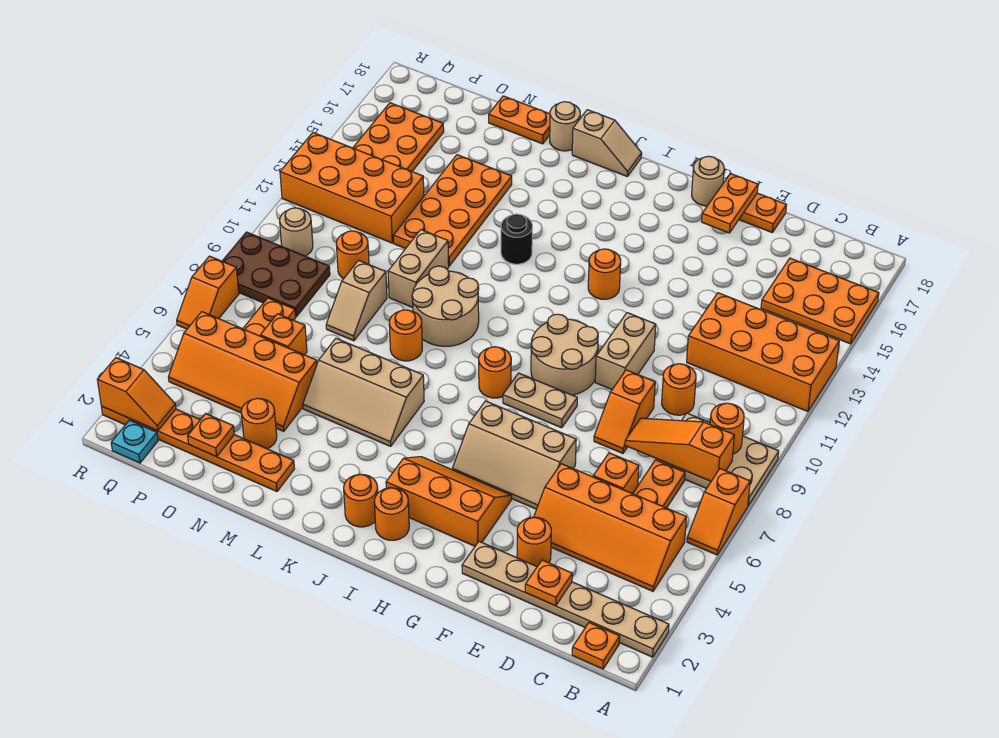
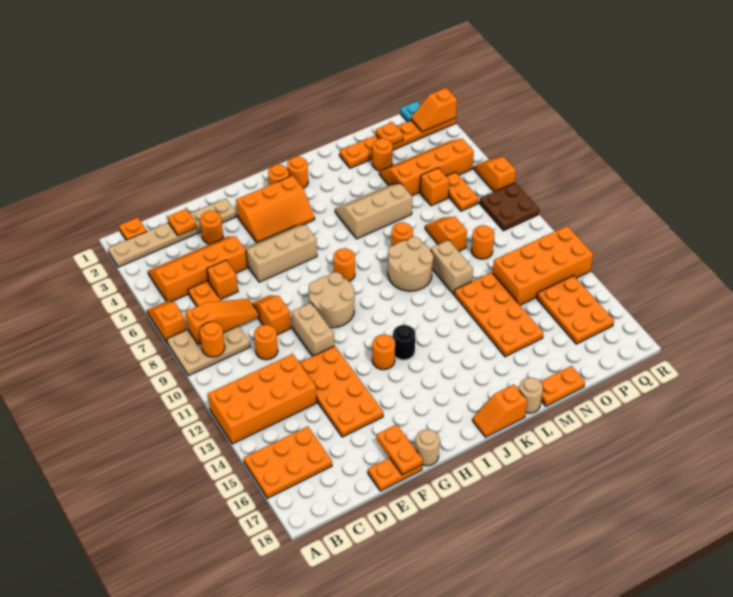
none -> orange plate E12:F15 level 1
tan plate G8:H8 level 1 -> none
tan slope J18:K18 level 1 top K -> orange slope J18:K18 level 1 top K
black round brick K13 level 1 -> black round brick I13 level 1
tan slope N8:N9 level 1 top 9 -> orange slope N8:N9 level 1 top 9
brown plate P8:R9 level 1 -> brown plate Q8:R9 level 1
tan round brick Q10 level 1 -> none

